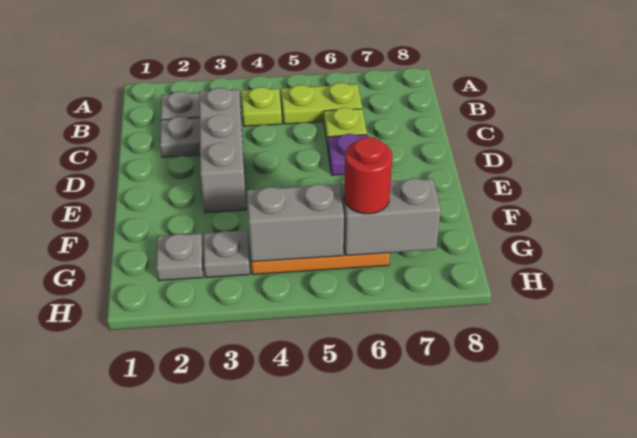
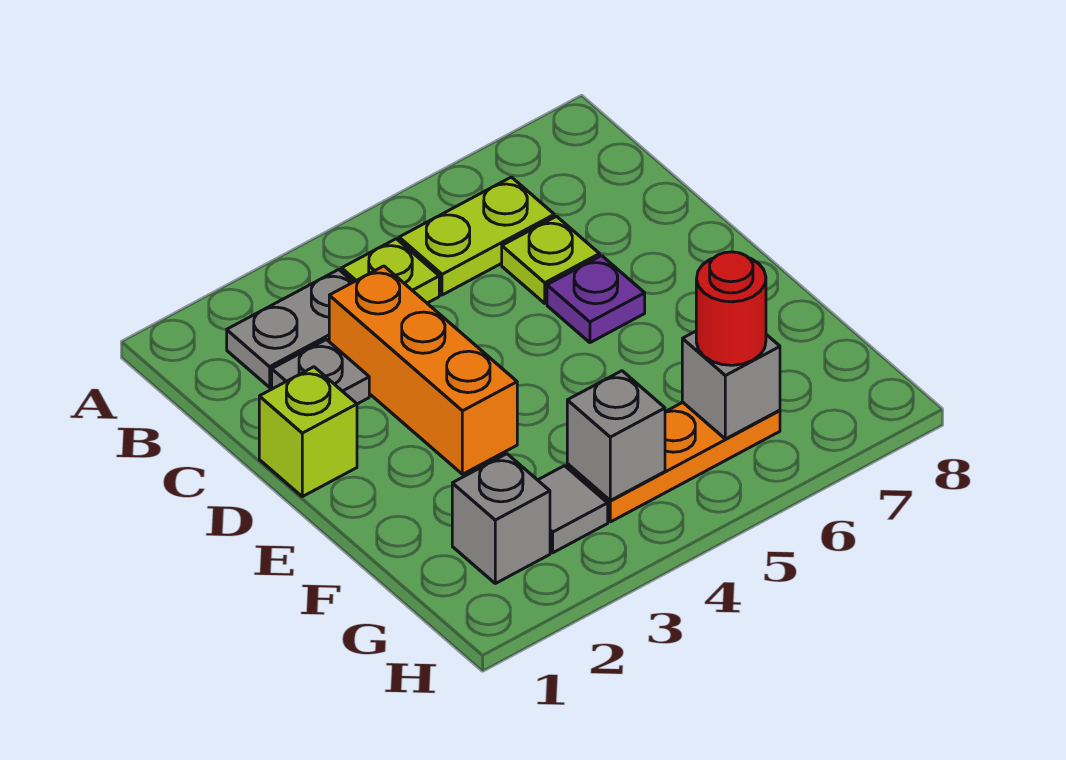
grey brick C3:E3 level 1 -> orange brick C3:E3 level 1
none -> lime brick D1 level 1
grey plate G2 level 1 -> grey brick G2 level 1
grey plate G3 level 1 -> grey tile G3 level 1
grey brick G4:G5 level 2 -> grey brick G4 level 2
grey brick G6:G7 level 2 -> grey brick G6 level 2

